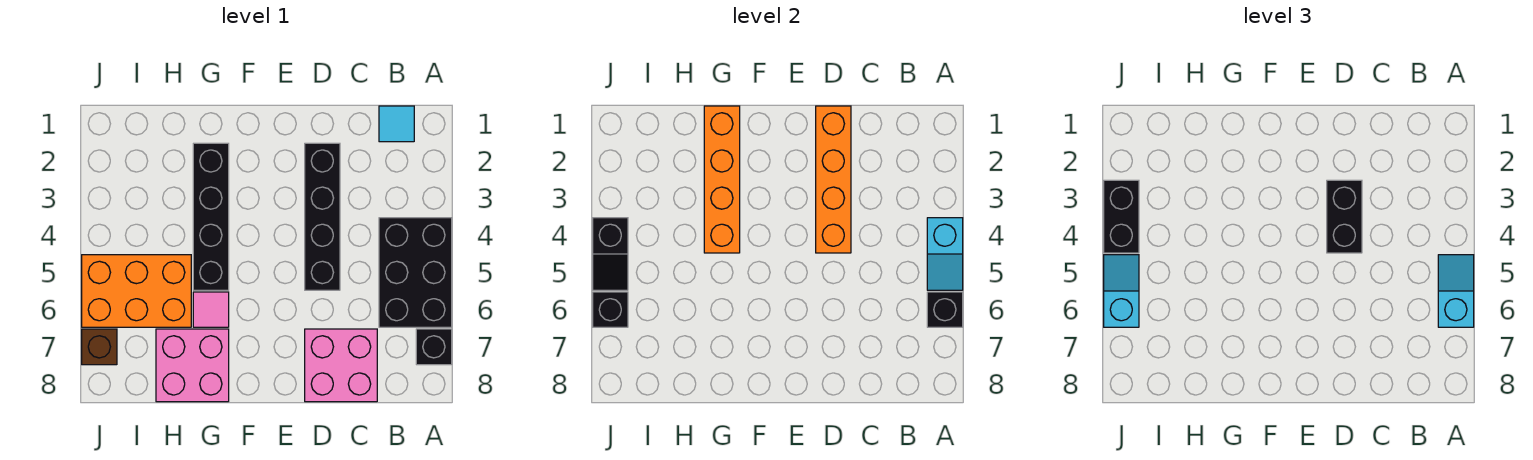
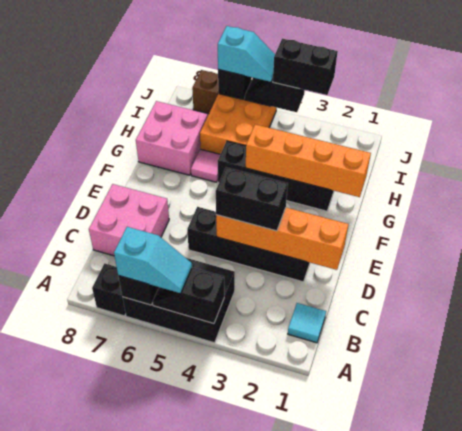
cyan slope A4:A5 level 2 top 4 -> black slope A4:A5 level 2 top 4

